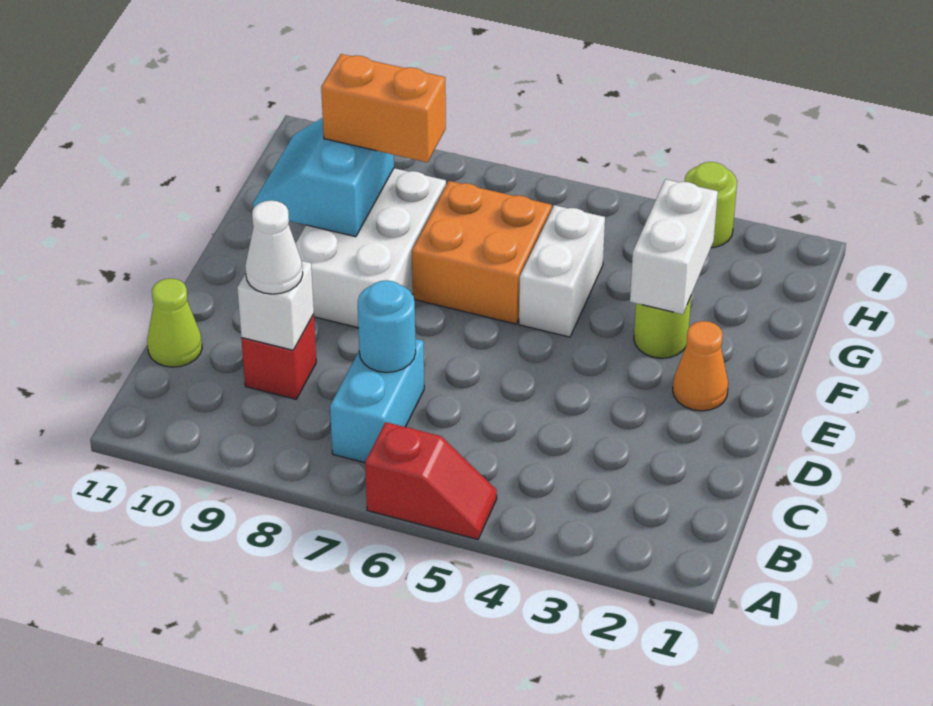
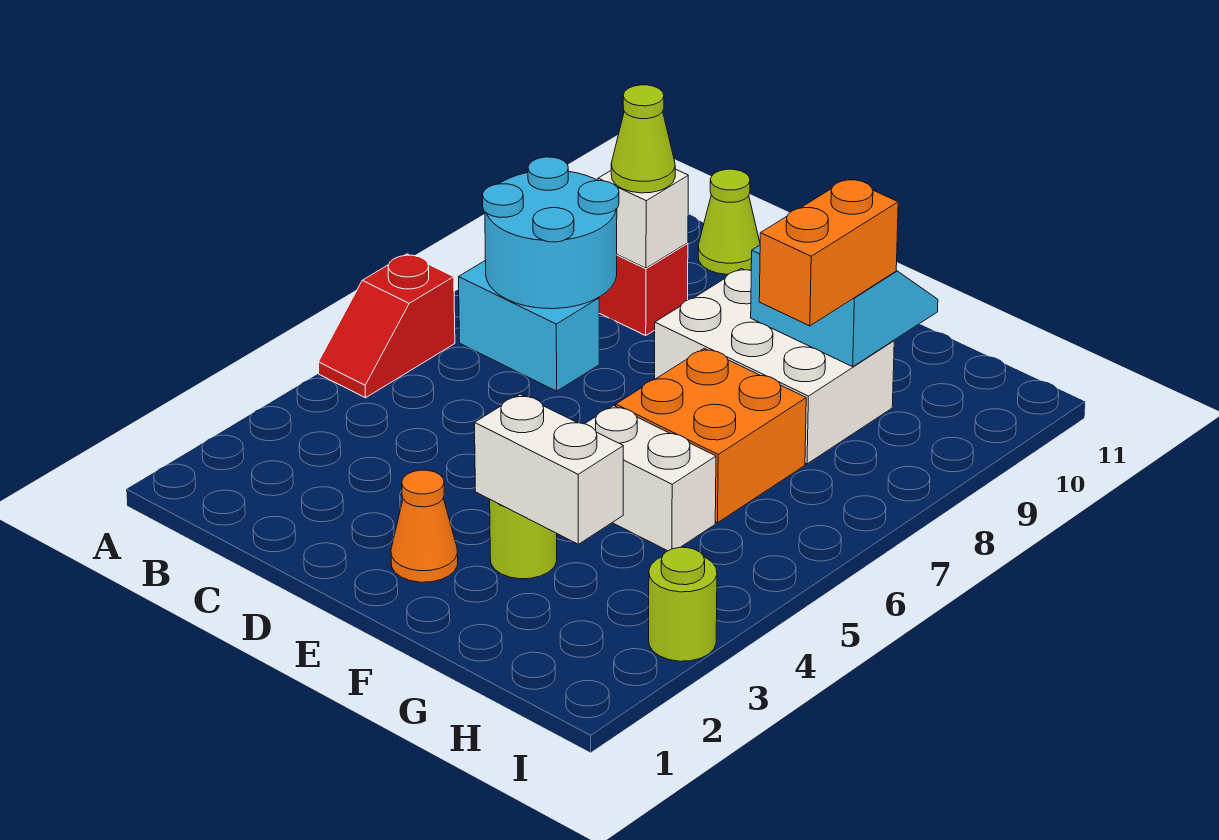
cyan round brick C7 level 2 -> cyan round brick B7:C8 level 2
white cone C9 level 3 -> lime cone C9 level 3

